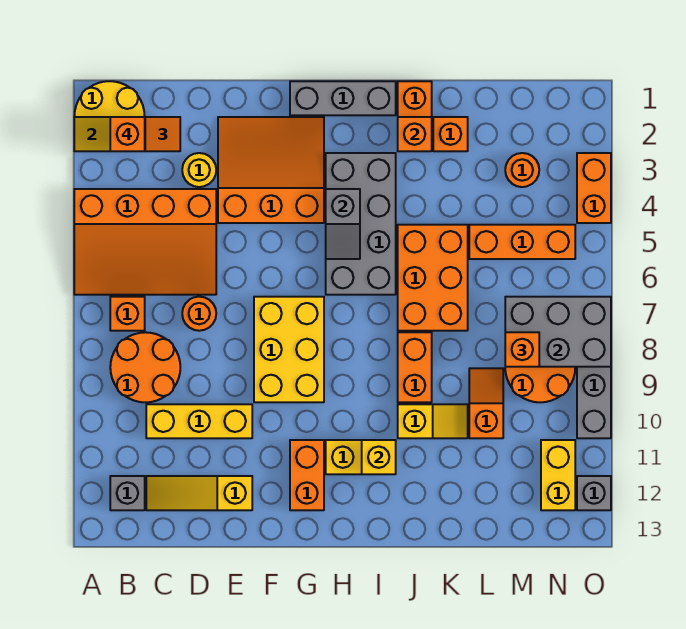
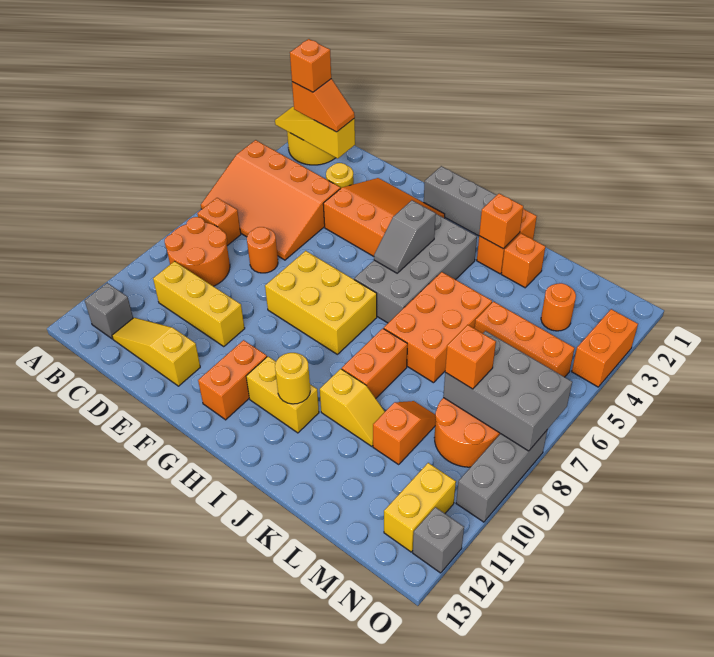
yellow brick F7:G9 level 1 -> yellow brick F7:H8 level 1
yellow brick I11 level 2 -> yellow round brick I11 level 2

